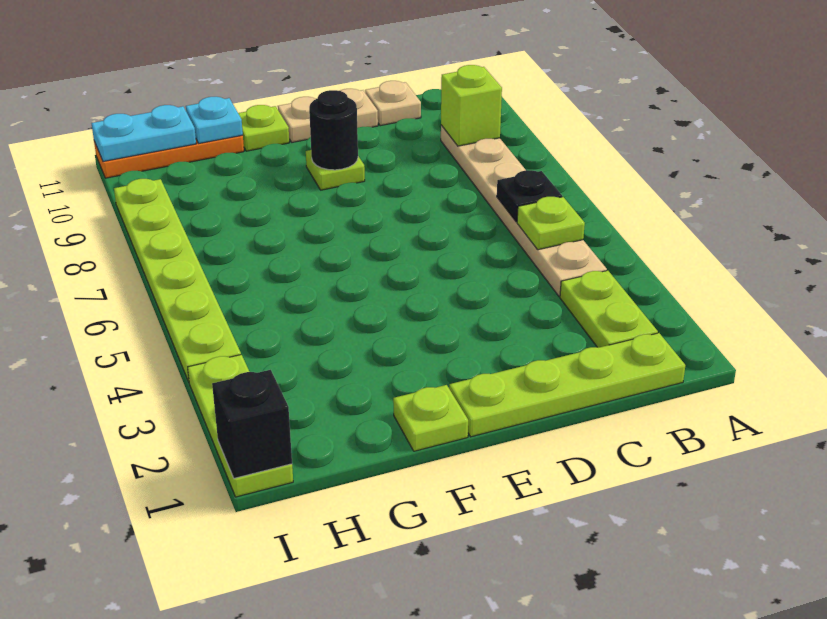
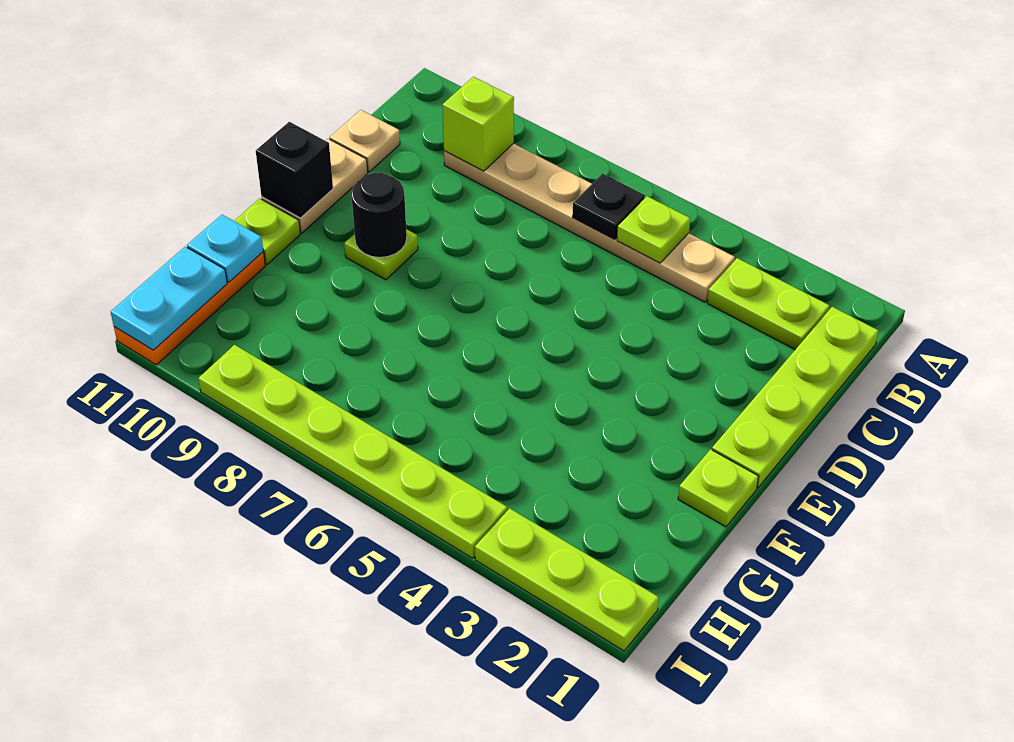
black brick I1 level 2 -> black brick E11 level 2

